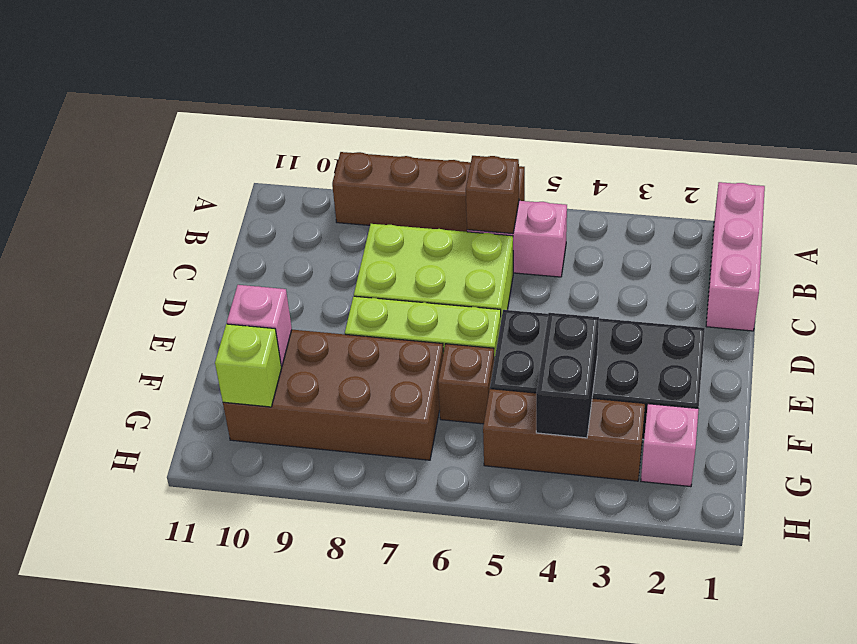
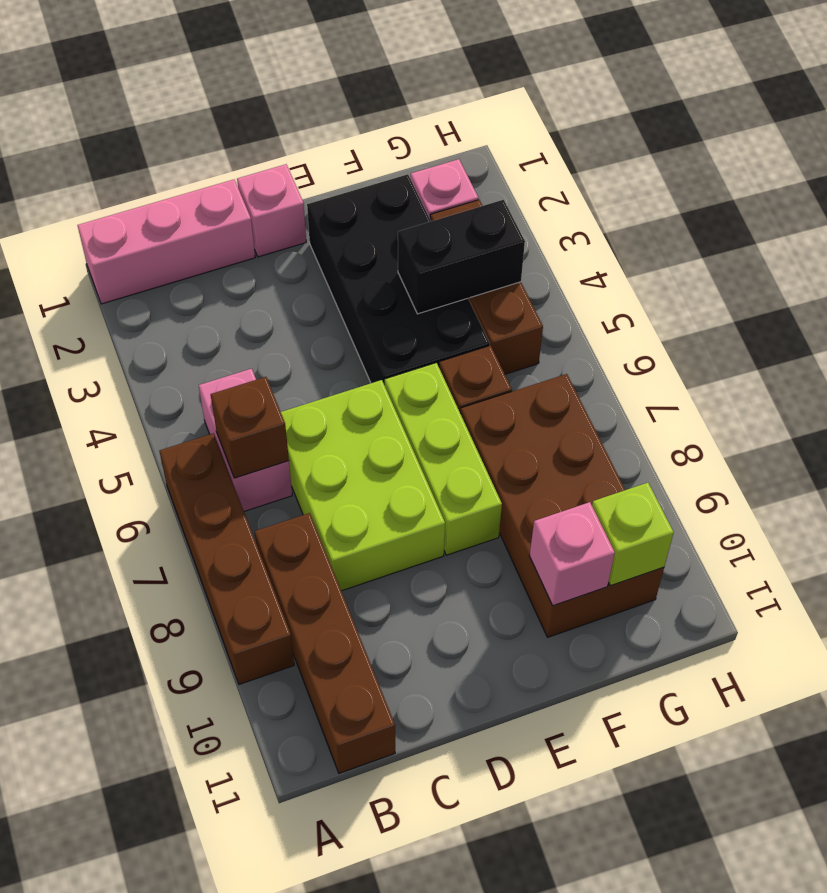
none -> brown brick B8:B11 level 1
none -> pink brick D1 level 1

